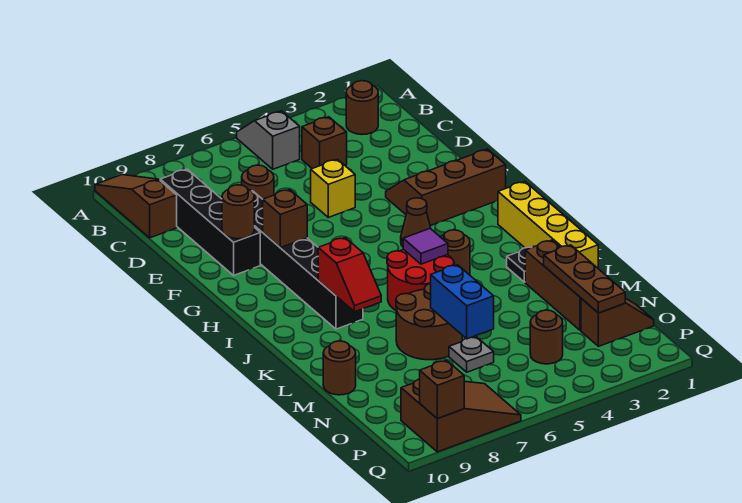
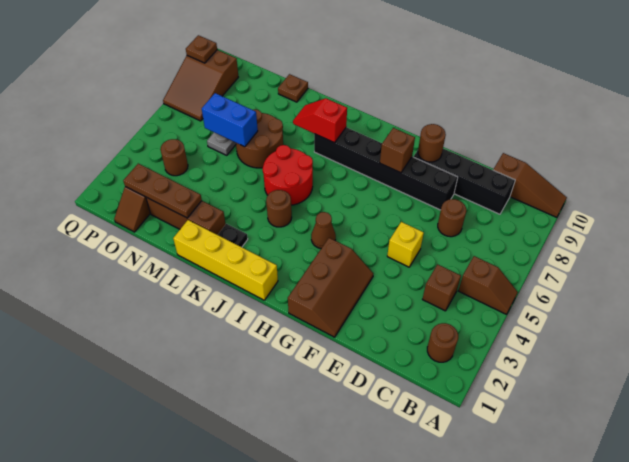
grey slope A5:B5 level 1 top B -> brown slope A5:B5 level 1 top B
purple tile J5 level 2 -> none
brown round brick M10 level 1 -> brown plate M10 level 1
brown brick Q9 level 2 -> brown plate Q9 level 2

